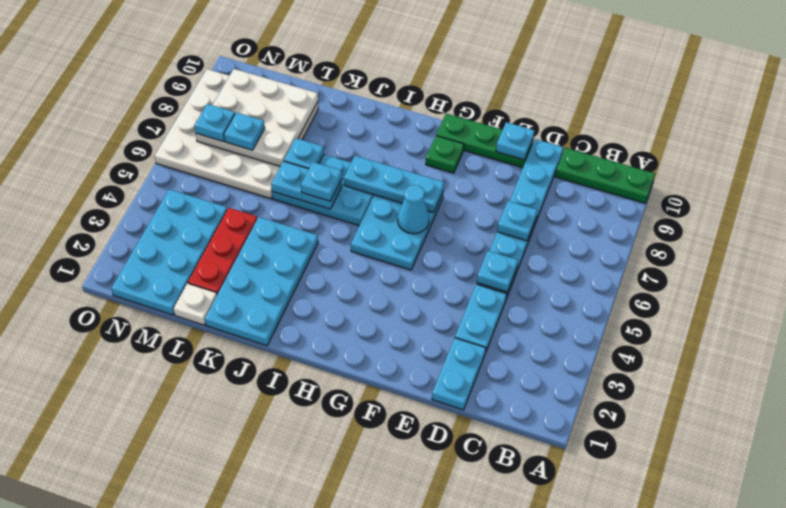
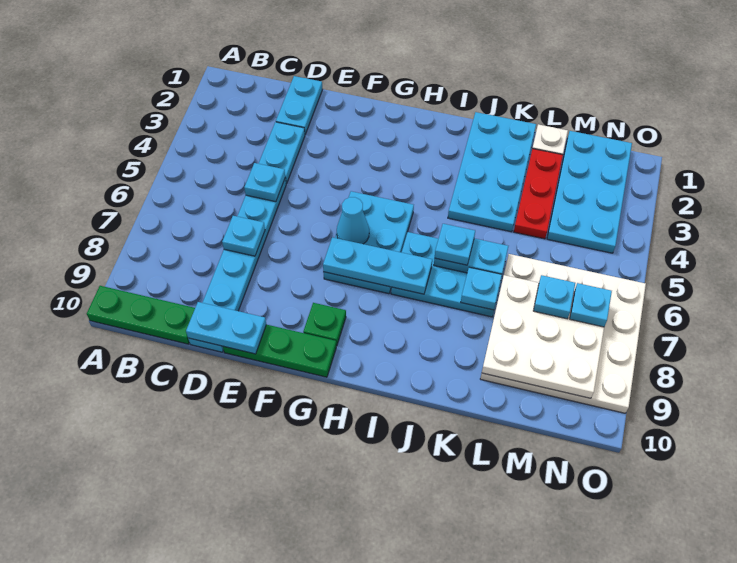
cyan plate E10 level 2 -> cyan plate D10:E10 level 2

